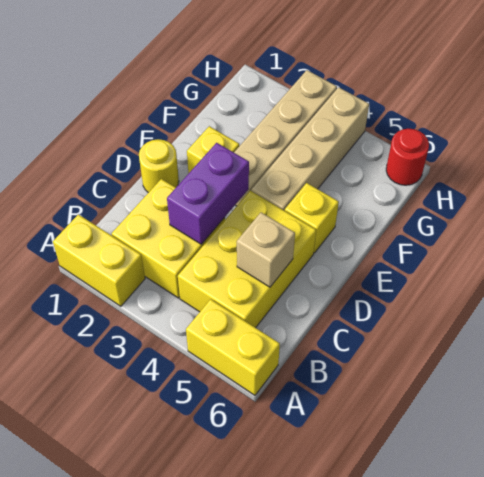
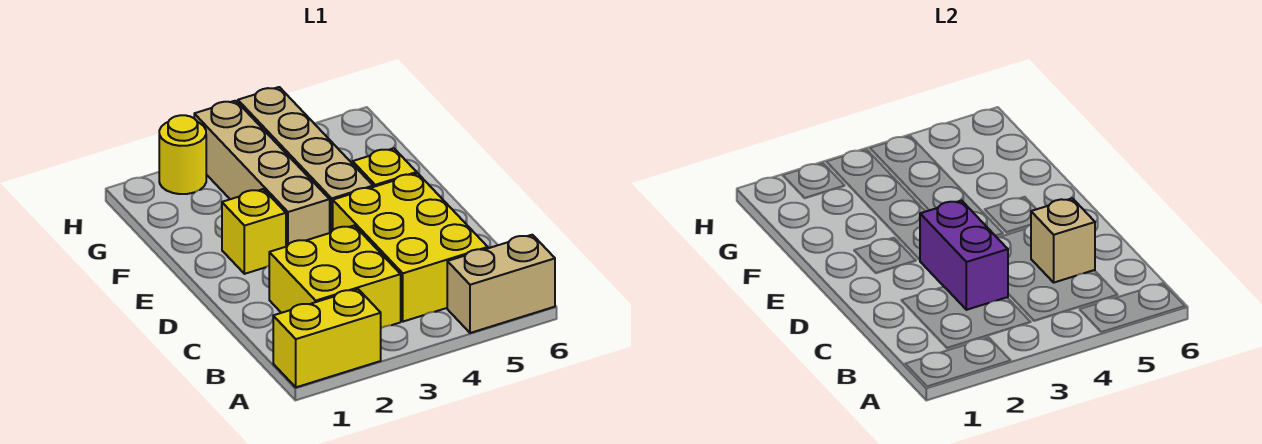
yellow brick A5:A6 level 1 -> tan brick A5:A6 level 1
yellow round brick D1 level 1 -> yellow round brick H2 level 1
red round brick H6 level 1 -> none

